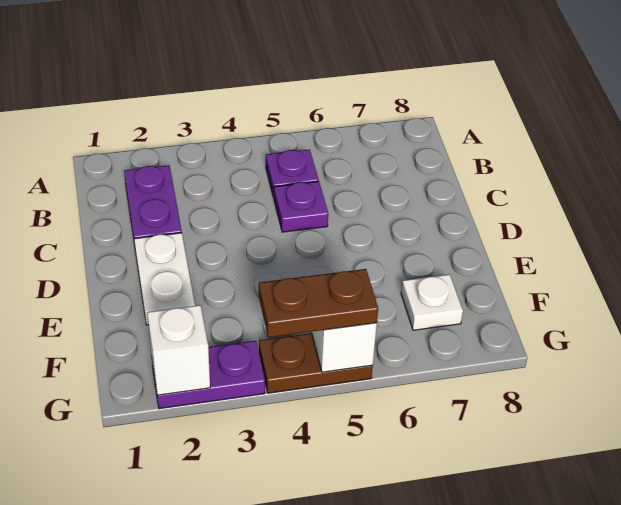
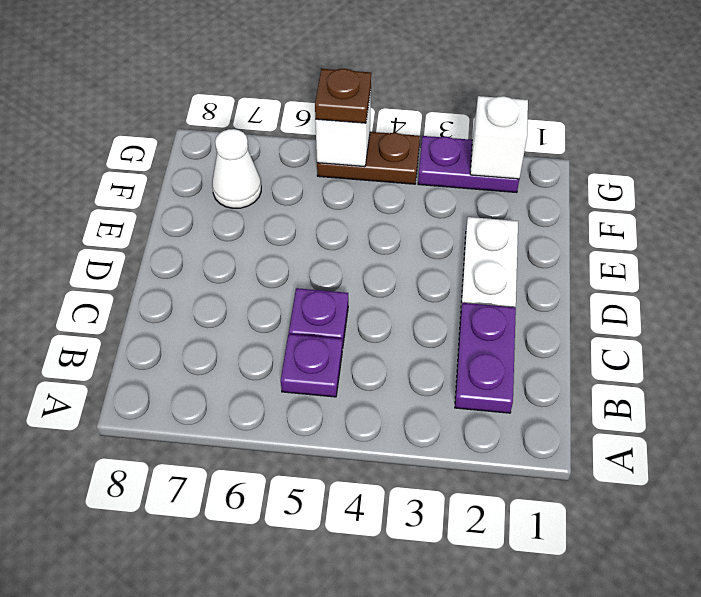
white plate F7 level 1 -> white cone F7 level 1
brown plate G4:G5 level 3 -> brown plate G5 level 3

